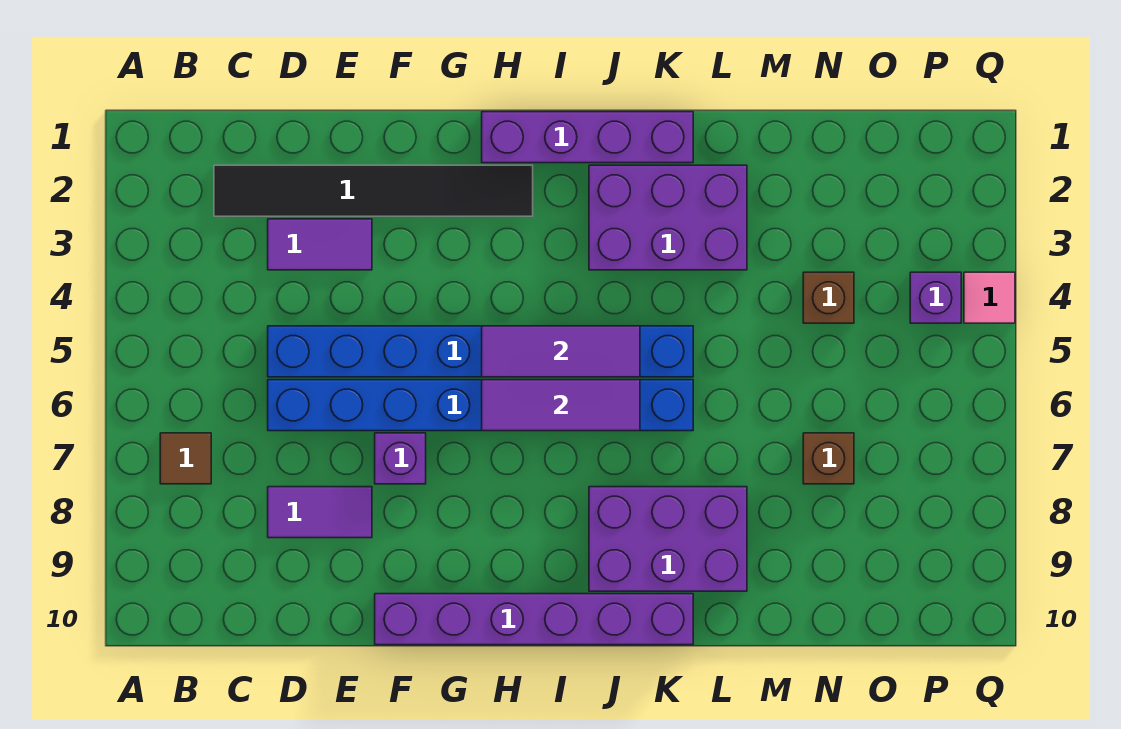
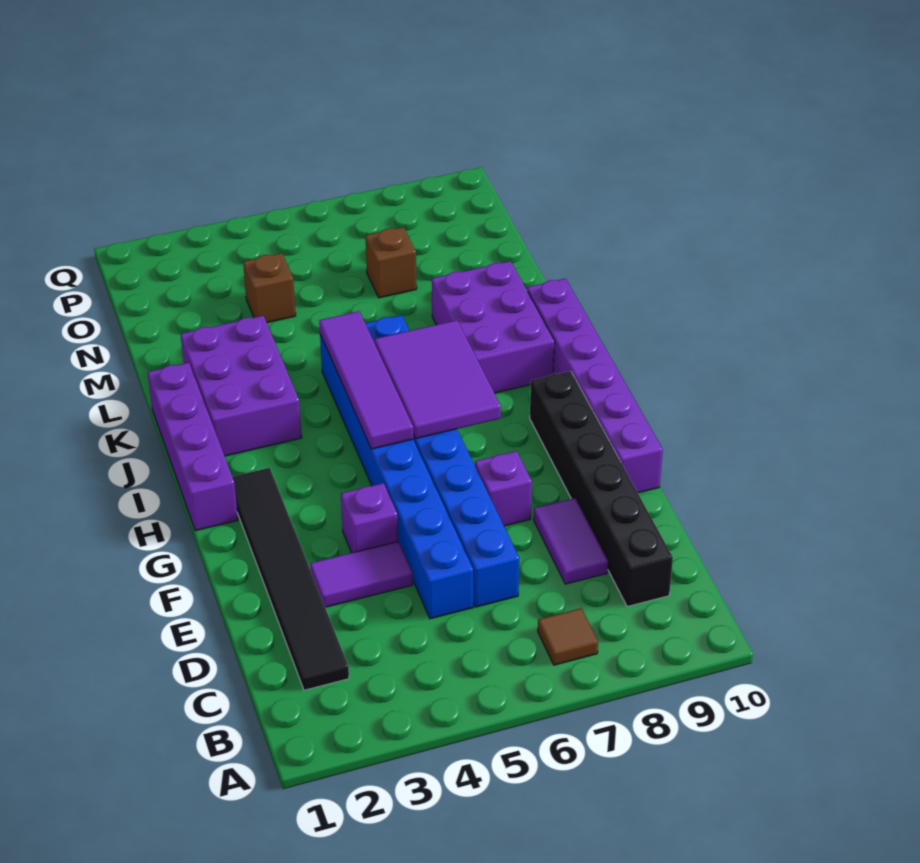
none -> black brick C9:H9 level 1
purple tile D3:E3 level 1 -> purple tile E3:E4 level 1
purple tile H5:J5 level 2 -> purple tile H5:K5 level 2
purple tile H6:J6 level 2 -> purple tile H6:J7 level 2
purple brick P4 level 1 -> purple brick F4 level 1
pink tile Q4 level 1 -> none

